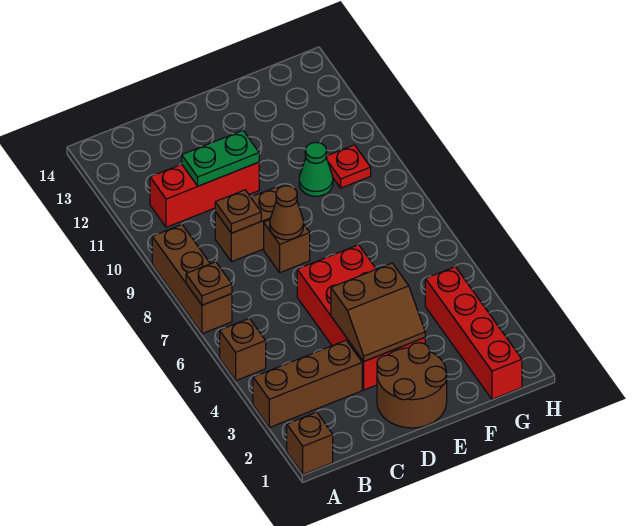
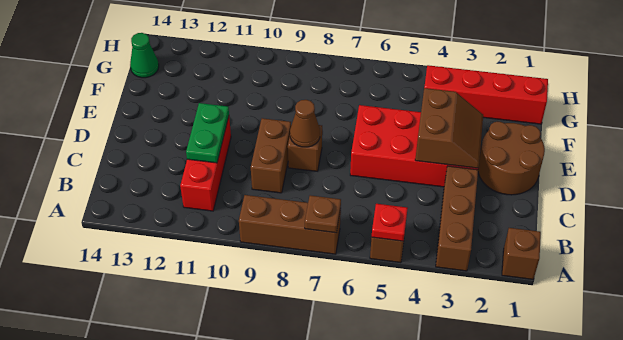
brown plate C9 level 2 -> none
green cone F10 level 1 -> green cone G14 level 1
red plate G10 level 1 -> red plate A5 level 2

